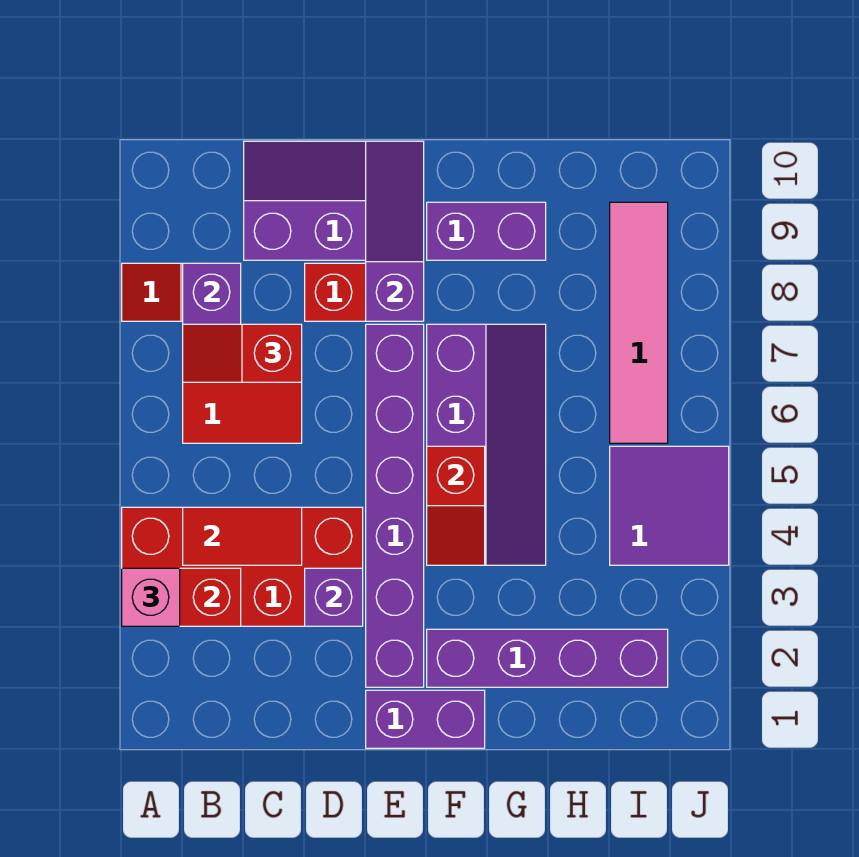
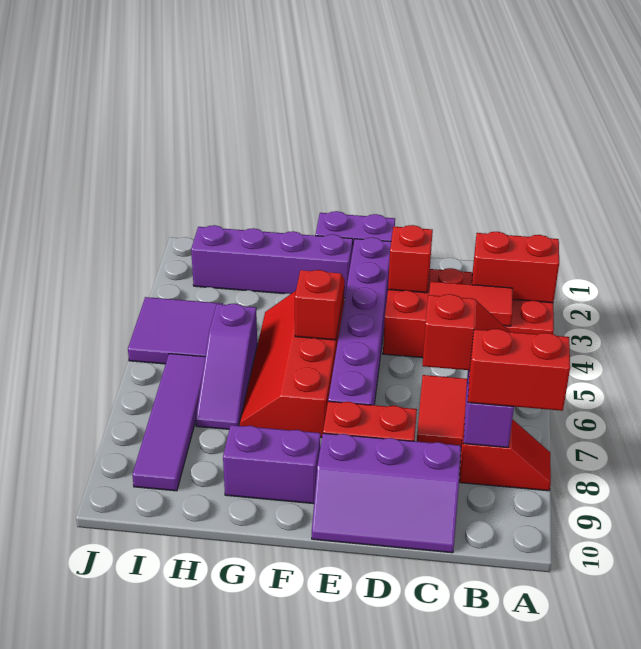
pink brick A3 level 3 -> none
none -> red brick A8:B8 level 3
purple brick D3 level 2 -> red brick D3 level 2
purple slope E8:E10 level 2 top 8 -> purple slope H5:H7 level 1 top 5
purple slope F4:G7 level 1 top F -> red slope F4:G7 level 1 top F
pink tile I6:I9 level 1 -> purple tile I6:I9 level 1

